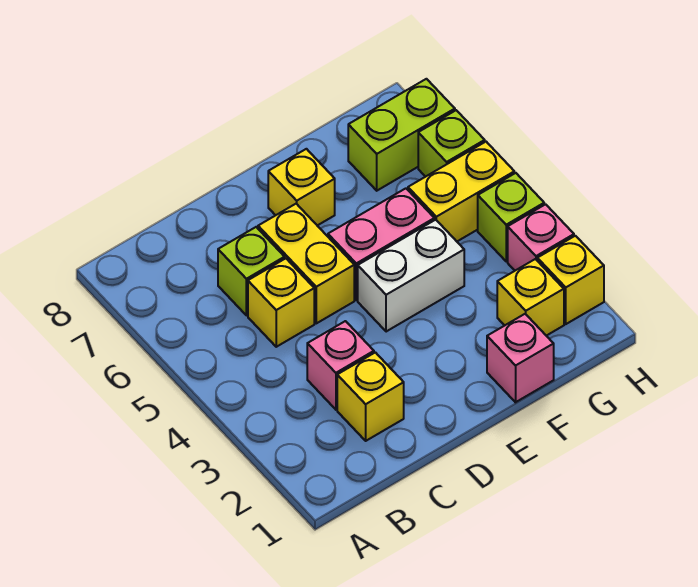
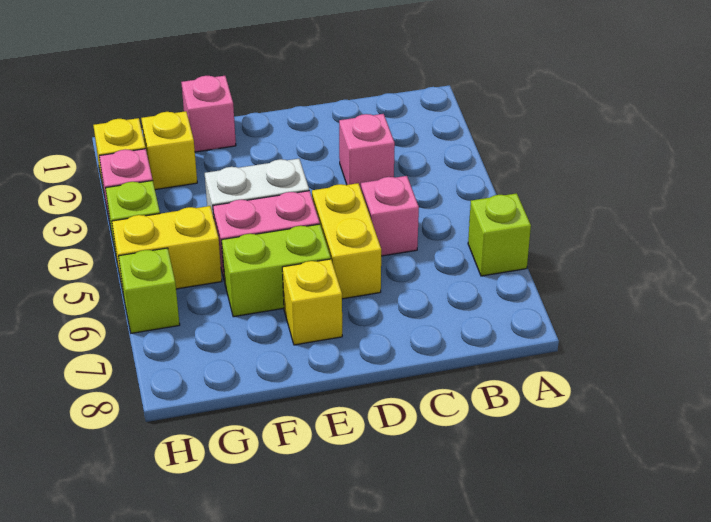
yellow brick C2 level 1 -> none
yellow brick C5 level 1 -> pink brick C5 level 1
lime brick C6 level 1 -> lime brick A6 level 1
lime brick G7:H7 level 1 -> lime brick E6:F6 level 1

